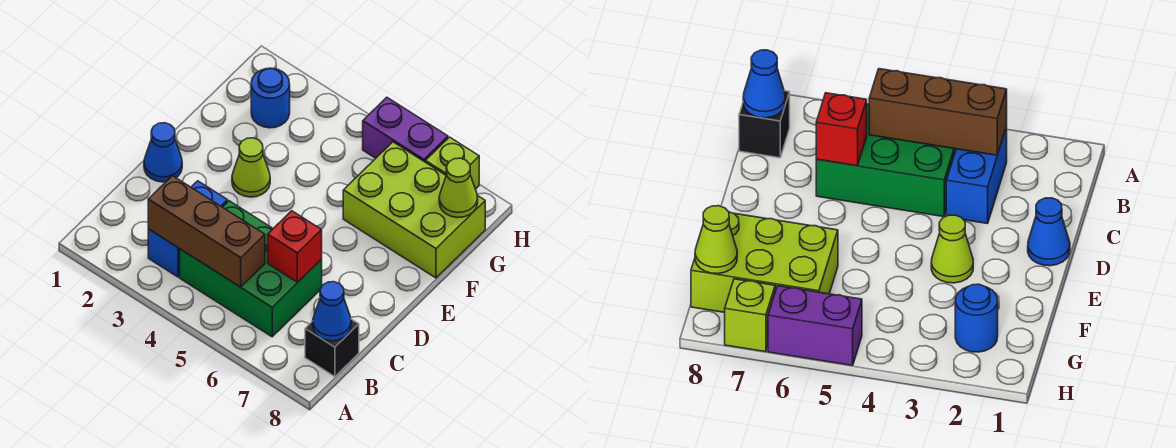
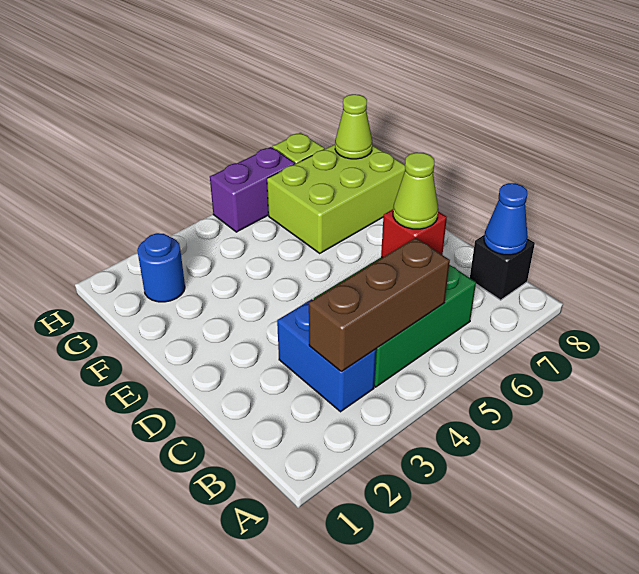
blue cone D1 level 1 -> none
lime cone E3 level 1 -> lime cone C6 level 3

